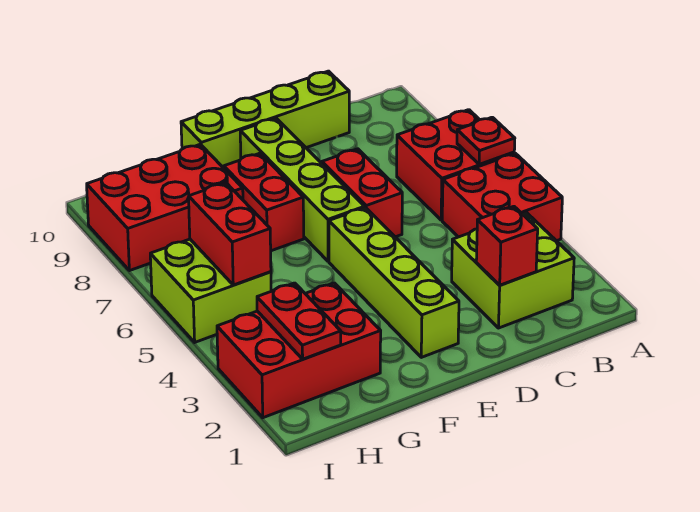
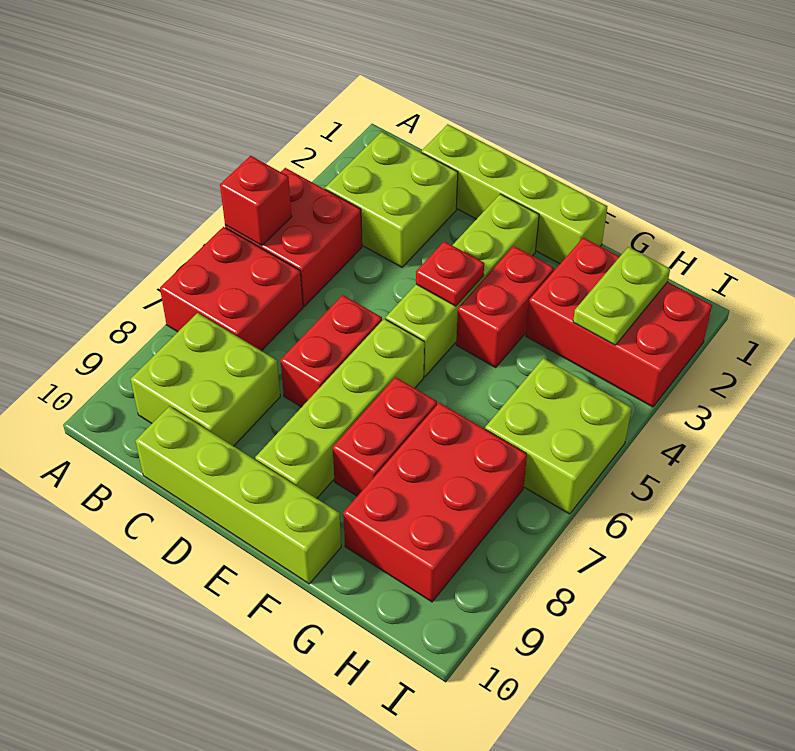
red plate A6 level 2 -> red plate E4 level 2
none -> lime brick B8:C9 level 1
none -> lime brick C1:F1 level 1
red brick C2 level 2 -> red brick A5 level 2
red brick G8:I9 level 1 -> red brick G7:H9 level 1
red plate H2:H3 level 2 -> lime plate H2:H3 level 2
red brick H5:H6 level 2 -> red brick F3:F4 level 1

